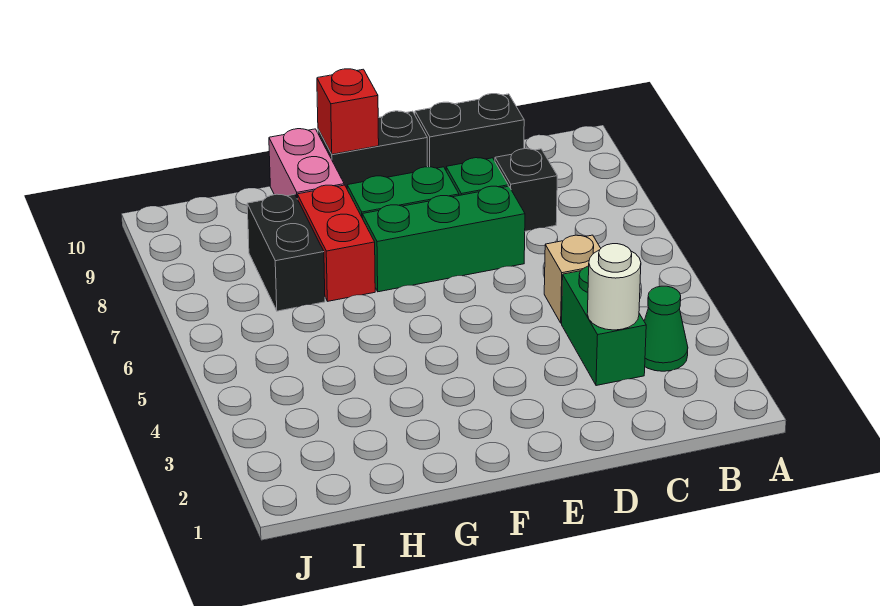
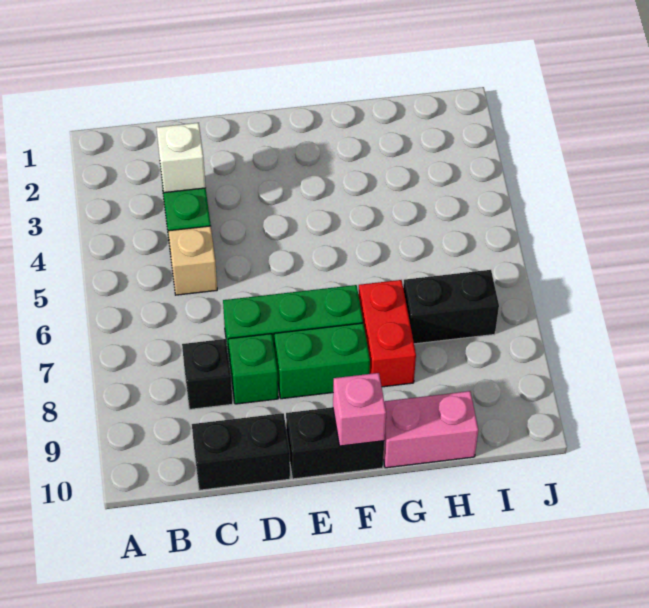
green cone B3 level 1 -> none
white round brick C3 level 2 -> white brick C3 level 2
red brick F10 level 2 -> pink brick F10 level 2
pink brick G9:G10 level 1 -> pink brick G10:H10 level 1
black brick H7:H8 level 1 -> black brick H7:I7 level 1

